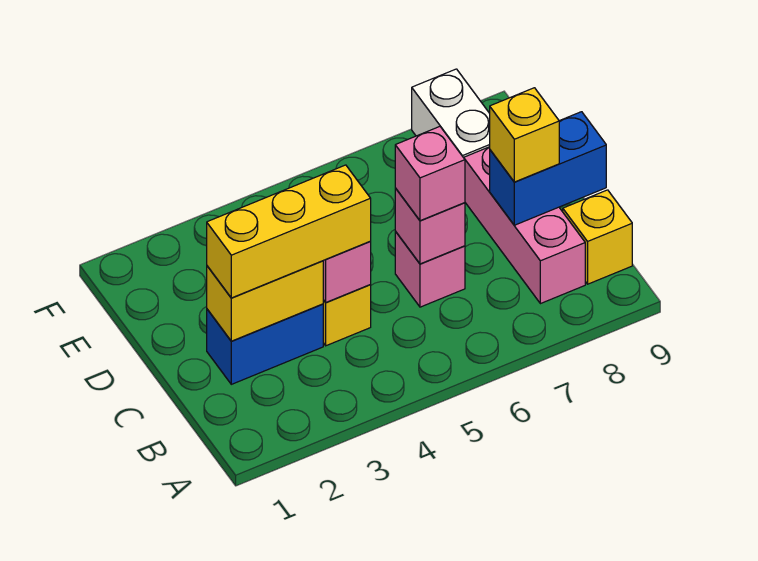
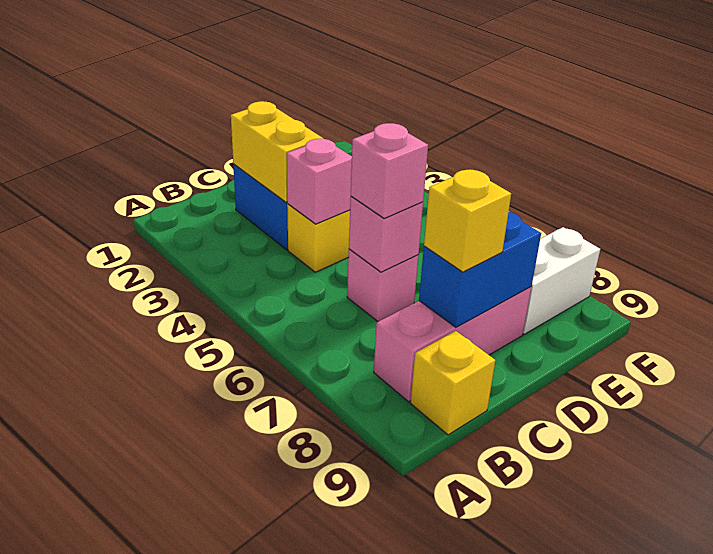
yellow brick C2:C4 level 3 -> none
blue brick C8:C9 level 2 -> blue brick C8:D8 level 2

